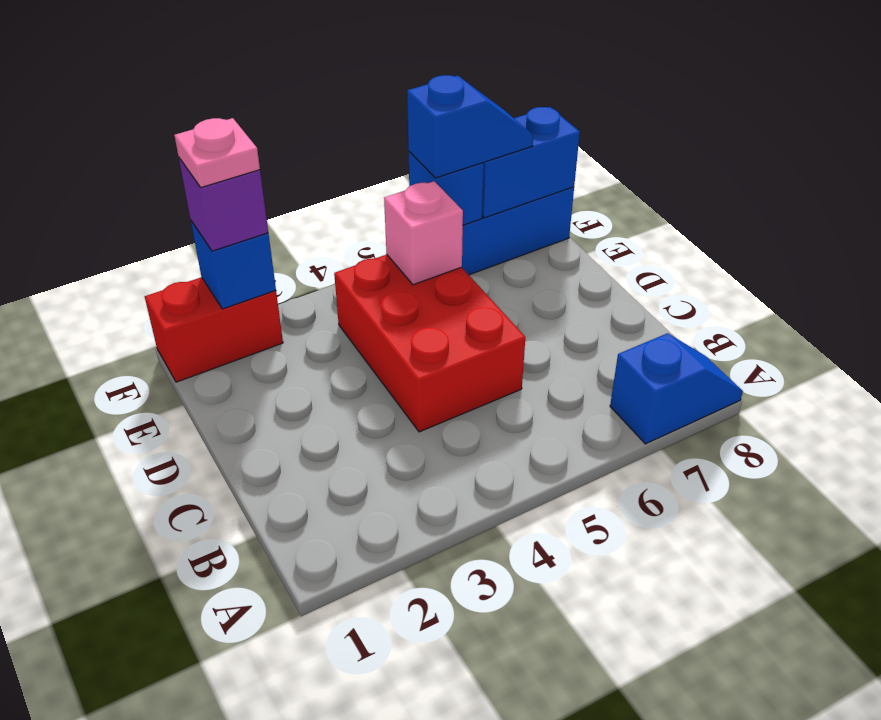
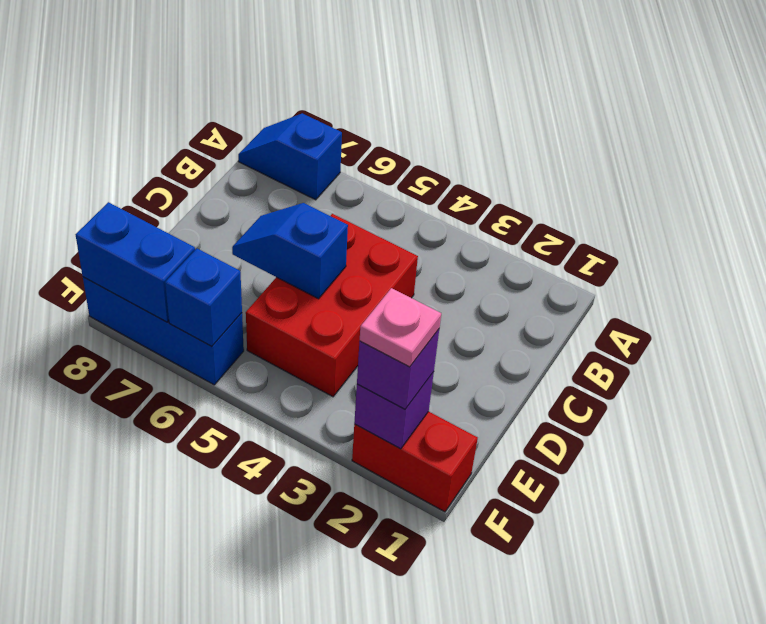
pink brick E5 level 2 -> none
blue brick F2 level 2 -> purple brick F2 level 2
blue slope F6:F7 level 3 top 6 -> blue slope D5:D6 level 2 top 5

